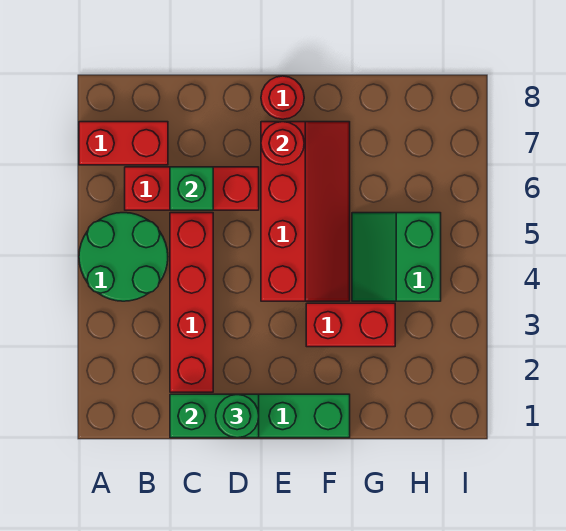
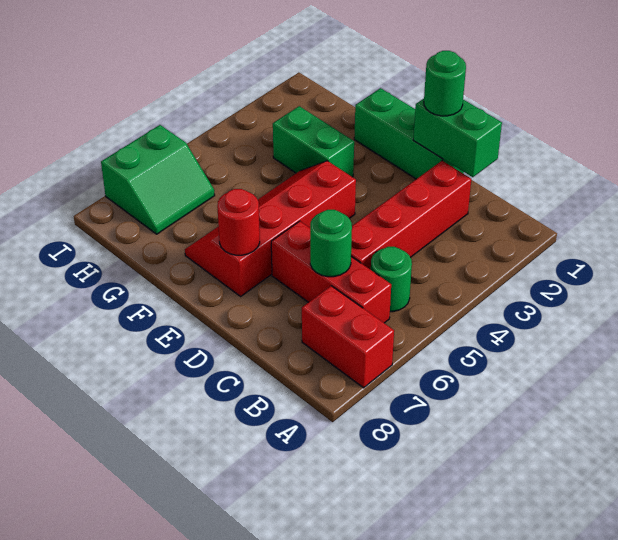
green round brick A4:B5 level 1 -> green round brick B5 level 1
green brick C6 level 2 -> green round brick C6 level 2
red round brick E8 level 1 -> none
red brick F3:G3 level 1 -> green brick F3:G3 level 1
green slope G4:H5 level 1 top H -> green slope H6:I7 level 1 top I

